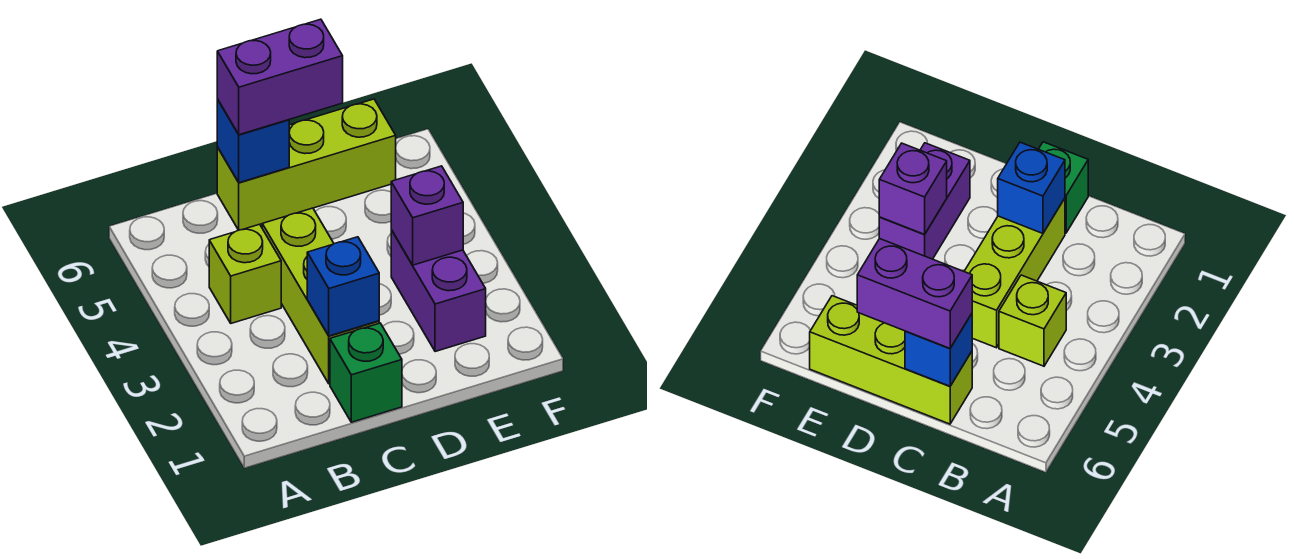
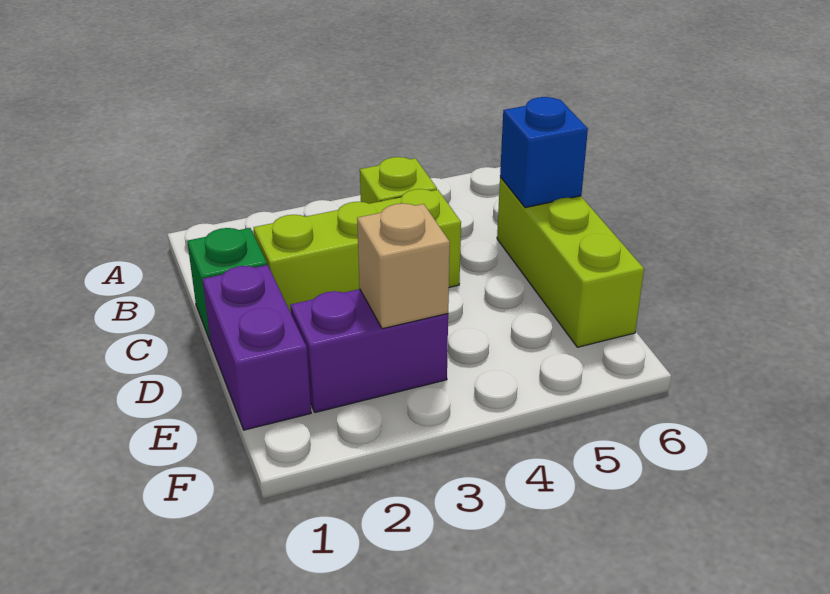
blue brick C2 level 2 -> none
purple brick C6:D6 level 3 -> purple brick D1:E1 level 1
purple brick E3 level 2 -> tan brick E3 level 2

